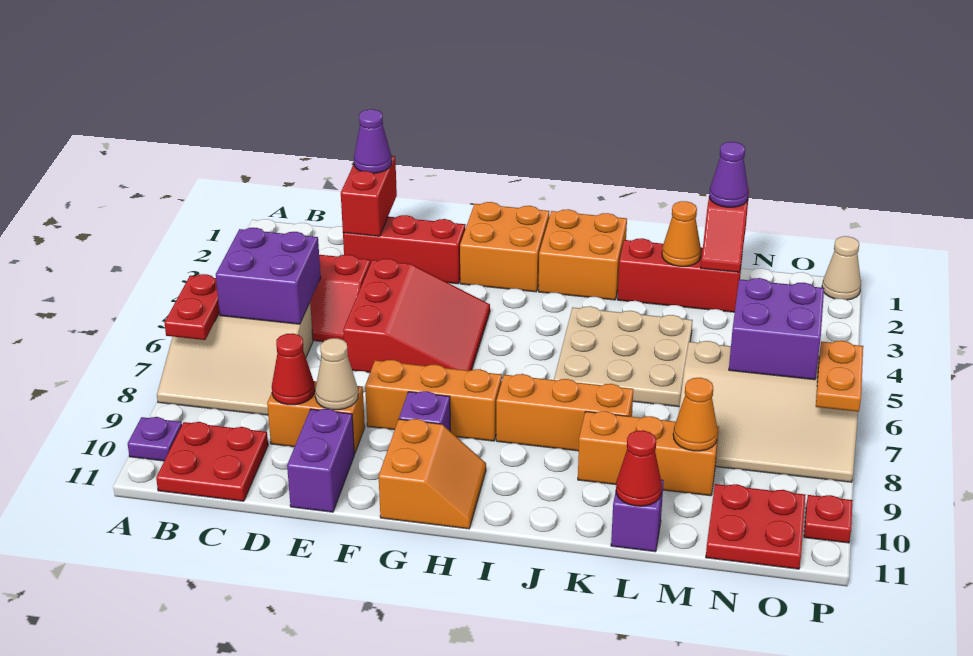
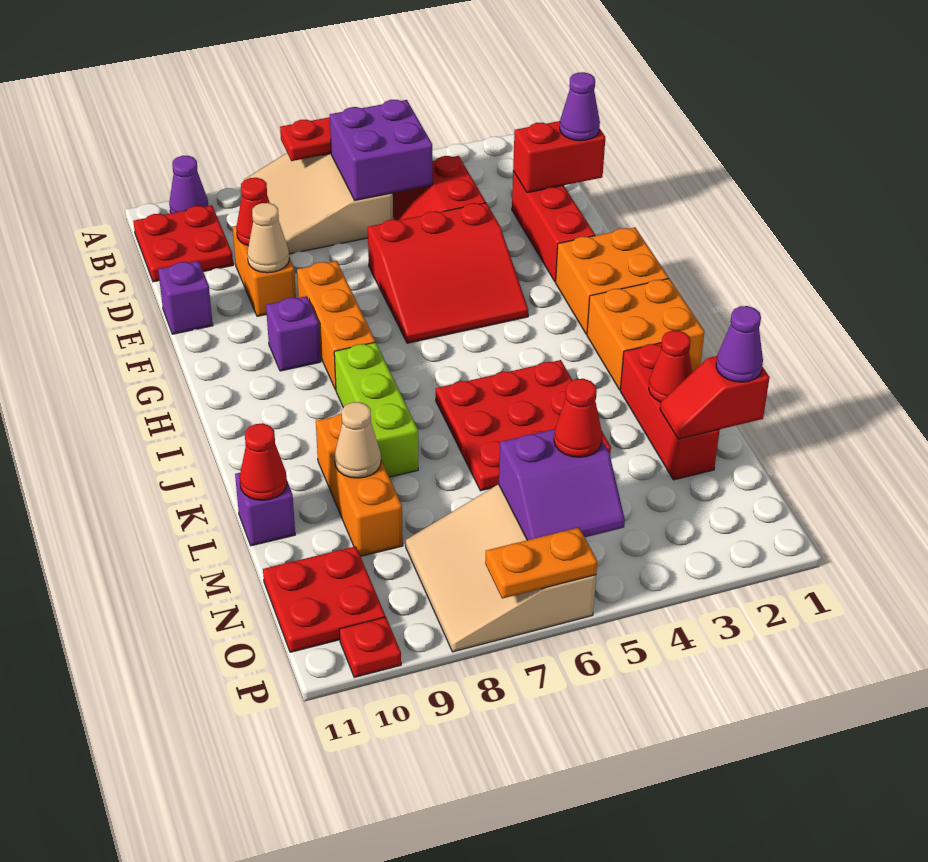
purple plate A10 level 1 -> purple cone A10 level 1
purple brick E10:E11 level 1 -> purple brick E11 level 1
orange slope G10:H11 level 1 top G -> none
orange brick I8:K8 level 1 -> lime brick I8:K8 level 1
tan plate J4:L6 level 1 -> red plate J4:L6 level 1
orange cone L2 level 2 -> red cone L2 level 2
tan slope M6:P8 level 1 top 6 -> tan slope N6:P8 level 1 top 6
orange cone M9 level 2 -> none
purple brick N5:O6 level 2 -> purple slope N5:O6 level 2 top N
none -> red cone N5 level 3
tan cone P1 level 1 -> tan cone L9 level 2

